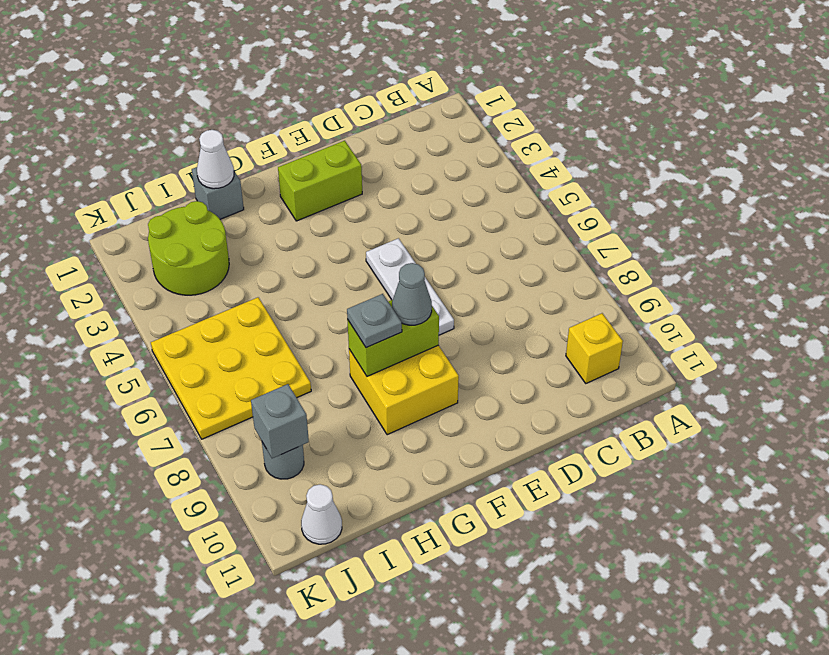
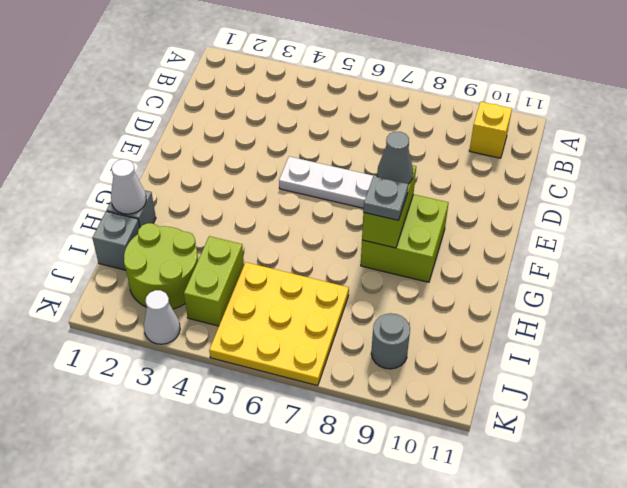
lime brick E2:F2 level 1 -> lime brick I4:J4 level 1
yellow brick F8:G9 level 1 -> lime brick F8:G9 level 1
grey brick J9 level 2 -> grey brick I1 level 1
white cone J11 level 1 -> white cone K3 level 1

